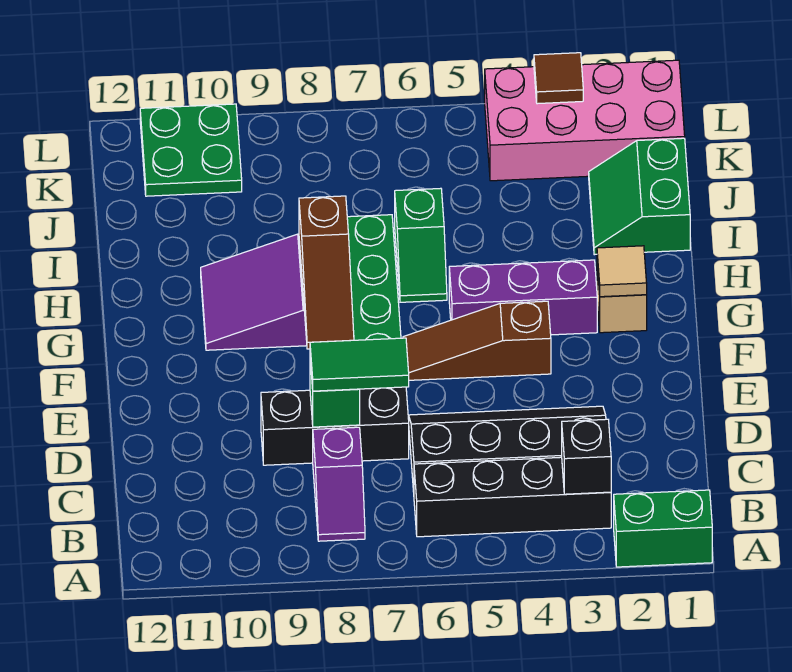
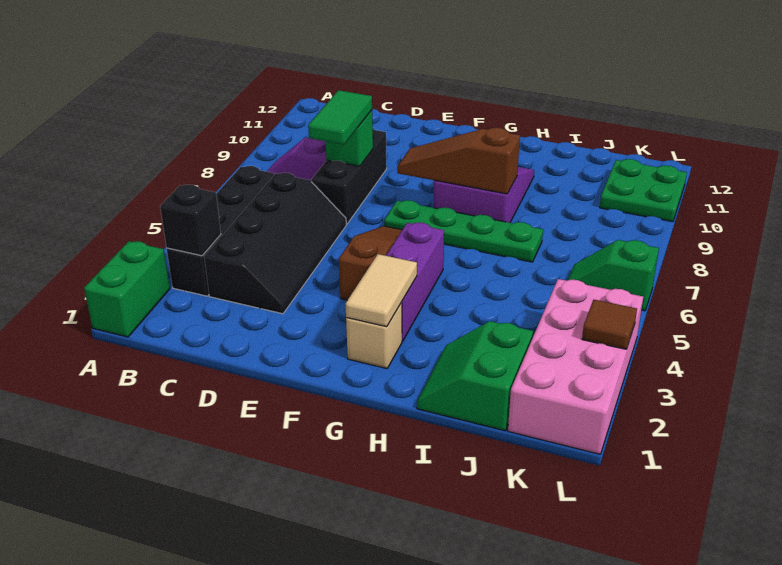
tan tile G2 level 2 -> tan tile G2:G3 level 2
green slope H6:I6 level 1 top I -> green slope K6:L6 level 1 top L
green slope I1:J2 level 1 top 1 -> green slope I1:J2 level 1 top J

